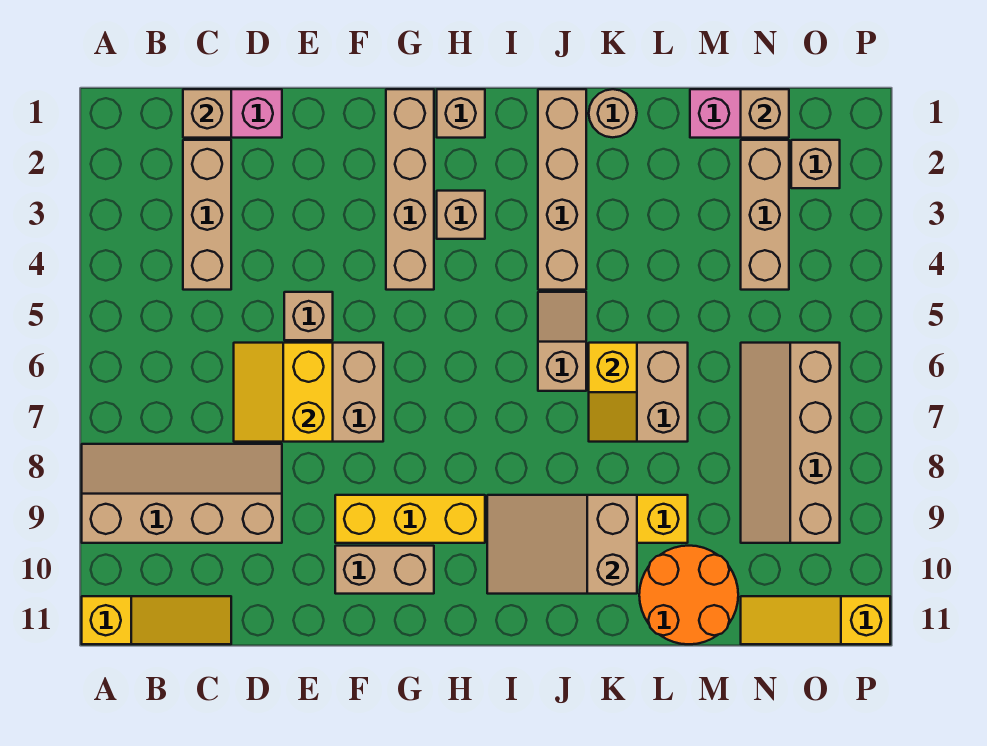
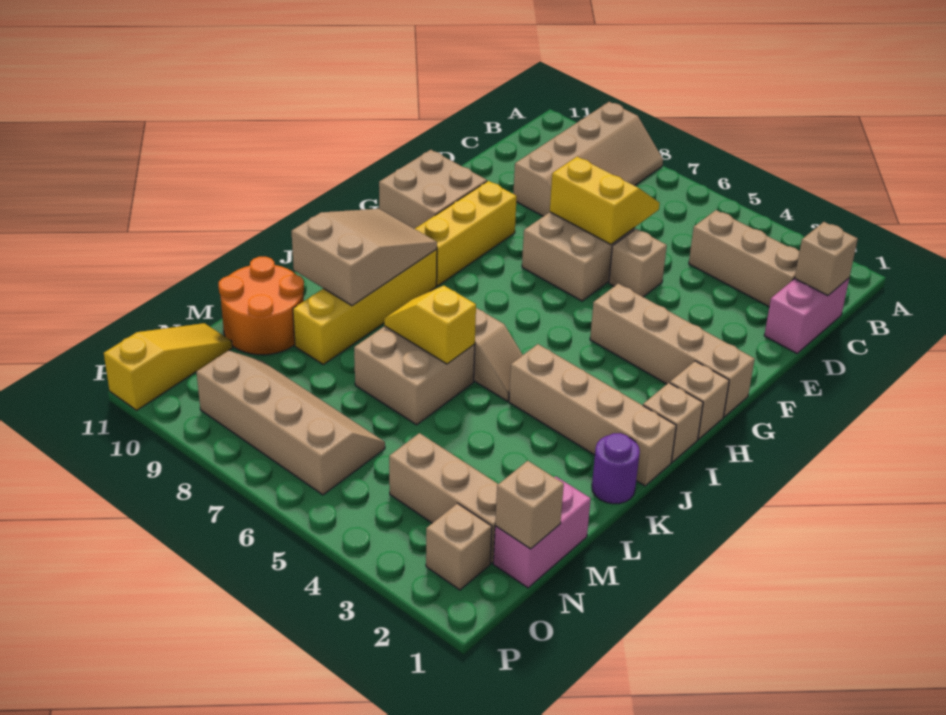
yellow slope A11:C11 level 1 top A -> none
tan brick F10:G10 level 1 -> tan brick F10:G11 level 1
tan brick H3 level 1 -> tan brick I1 level 1
tan round brick K1 level 1 -> purple round brick K1 level 1

